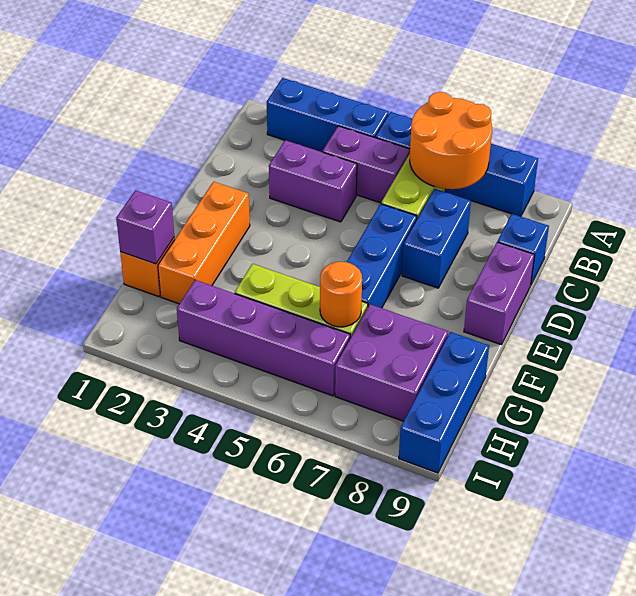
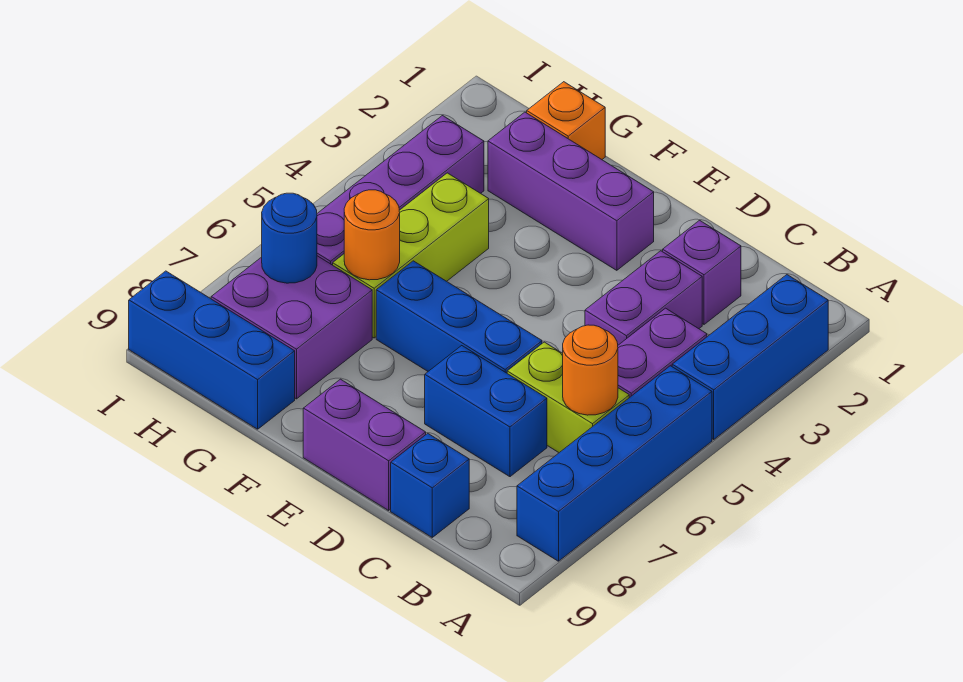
orange round brick A6:B7 level 2 -> orange round brick B6 level 2
orange brick E2:G2 level 1 -> purple brick E2:G2 level 1
purple brick G1 level 2 -> purple brick C2 level 1
none -> blue round brick H7 level 2

